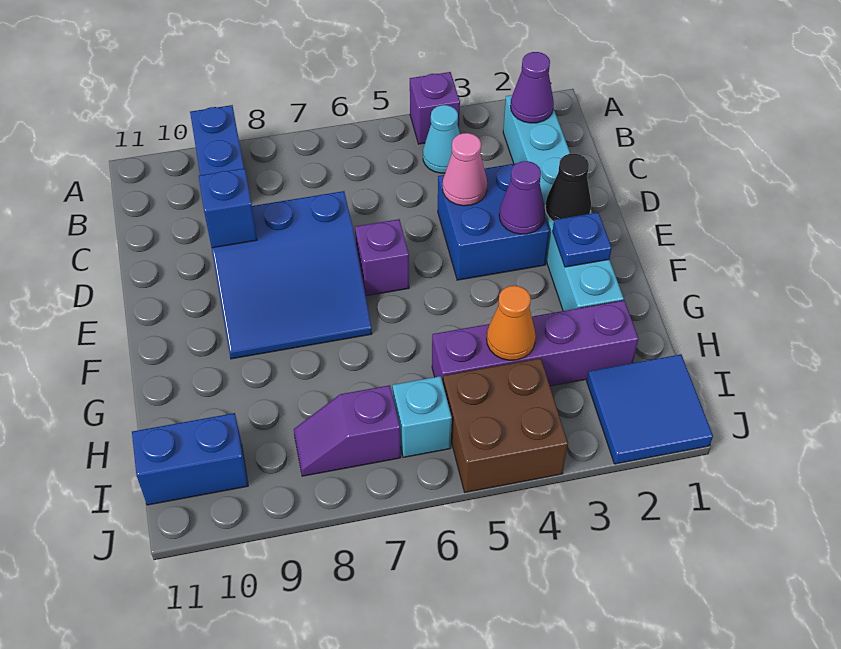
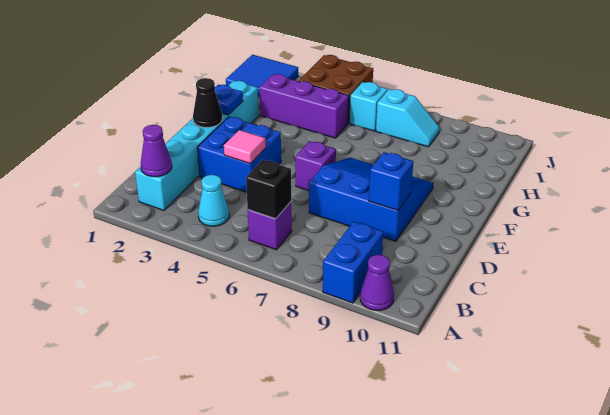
purple brick A4 level 1 -> purple brick B6 level 1
none -> black brick B6 level 2
pink cone D4 level 2 -> pink tile D4 level 2
purple cone E3 level 2 -> purple cone A10 level 1
purple brick H2:H5 level 1 -> purple brick H3:H5 level 1
orange cone H4 level 2 -> none
purple slope I7:I8 level 1 top 7 -> cyan slope I7:I8 level 1 top 7
blue brick I10:I11 level 1 -> none

